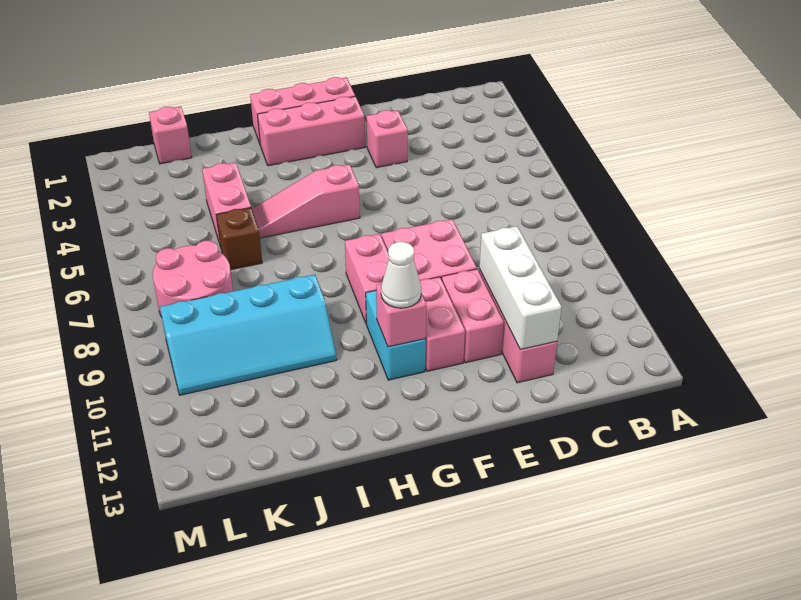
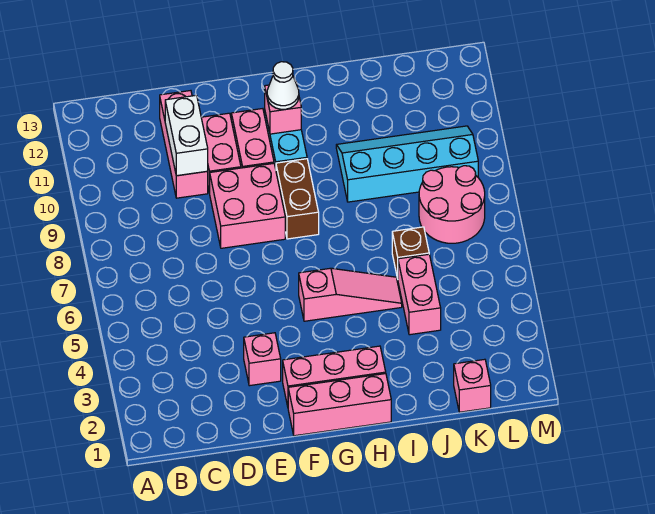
white brick D10:D12 level 2 -> white brick D10:D11 level 2
pink brick G8:G9 level 1 -> brown brick G8:G9 level 1

